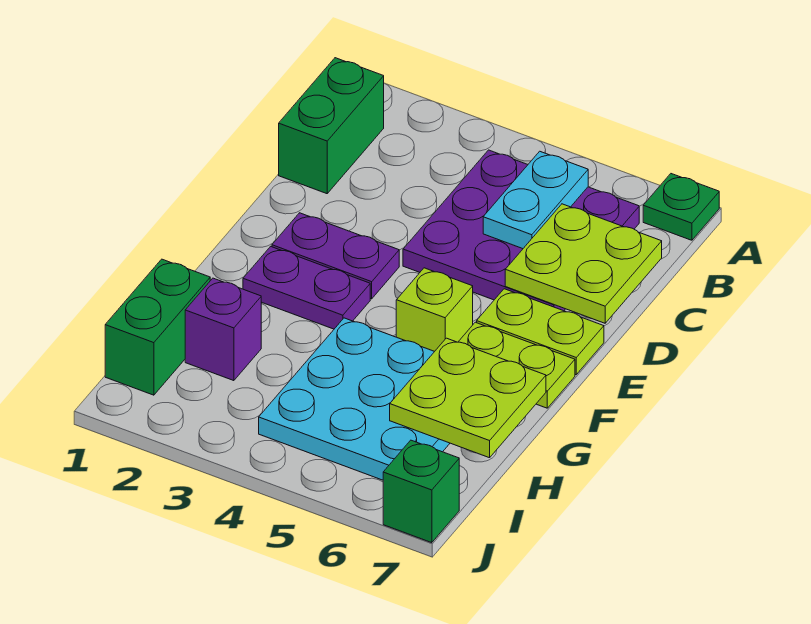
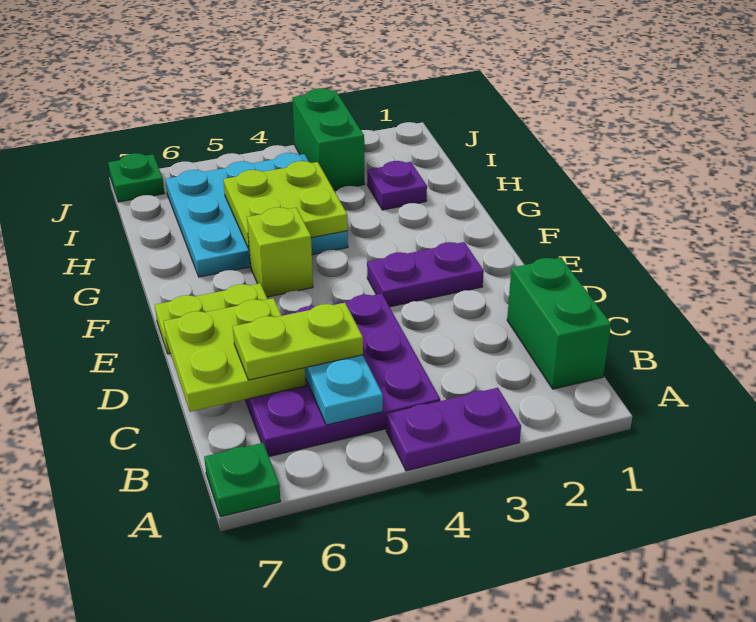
purple plate F2:F3 level 1 -> purple plate A3:A4 level 1
lime plate F6:F7 level 1 -> lime plate C5:C6 level 3
lime plate G6:H7 level 2 -> lime plate G4:H5 level 2
green brick H1:I1 level 1 -> green brick I3:J3 level 1
purple brick H2 level 1 -> purple plate H2 level 1
green brick J7 level 1 -> green plate J7 level 1

